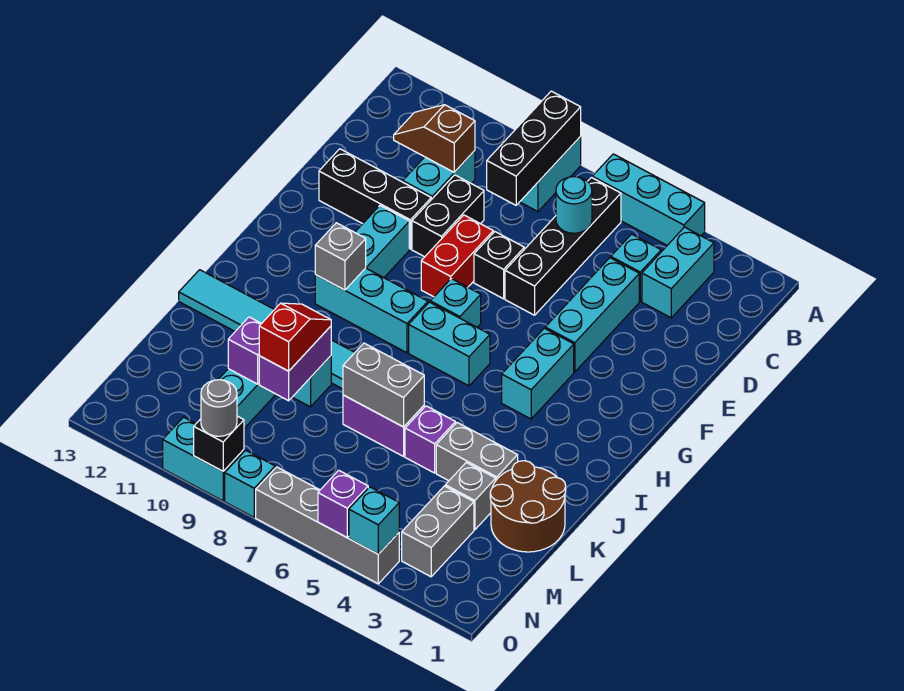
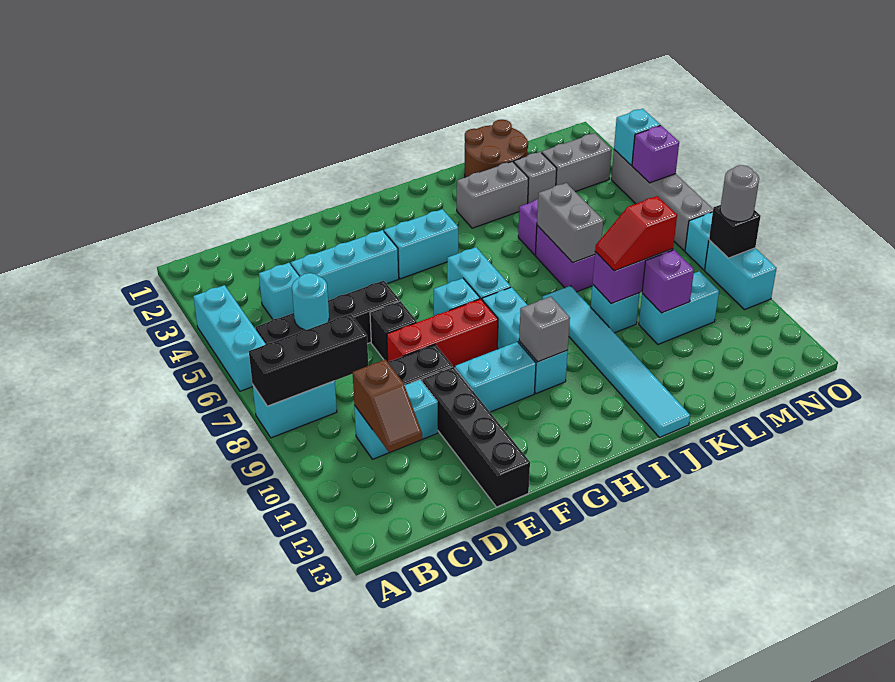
cyan brick B3:C3 level 1 -> none
red brick E8:F8 level 1 -> red brick E8:G8 level 1
black brick E10:E12 level 1 -> black brick E10:E13 level 1
grey brick K3:K4 level 1 -> grey brick J3:K3 level 1

